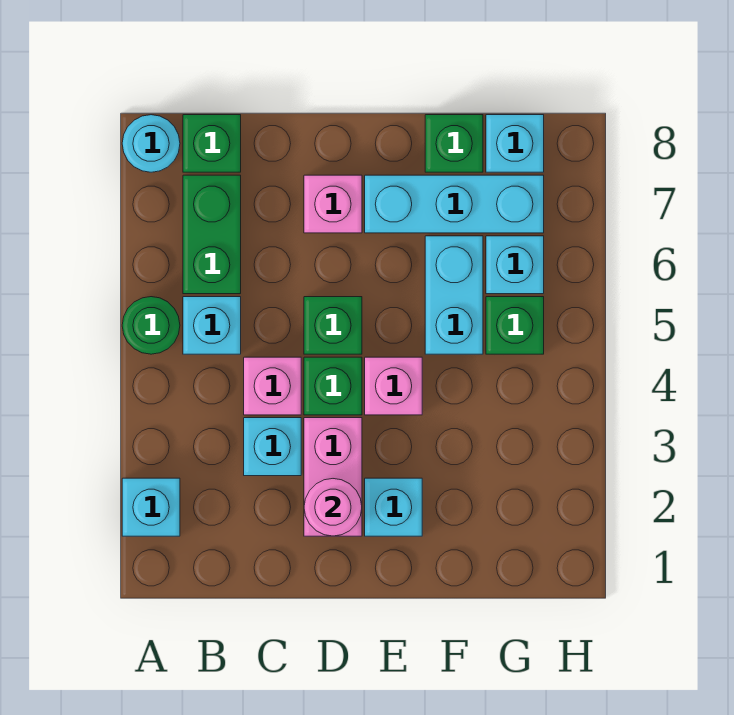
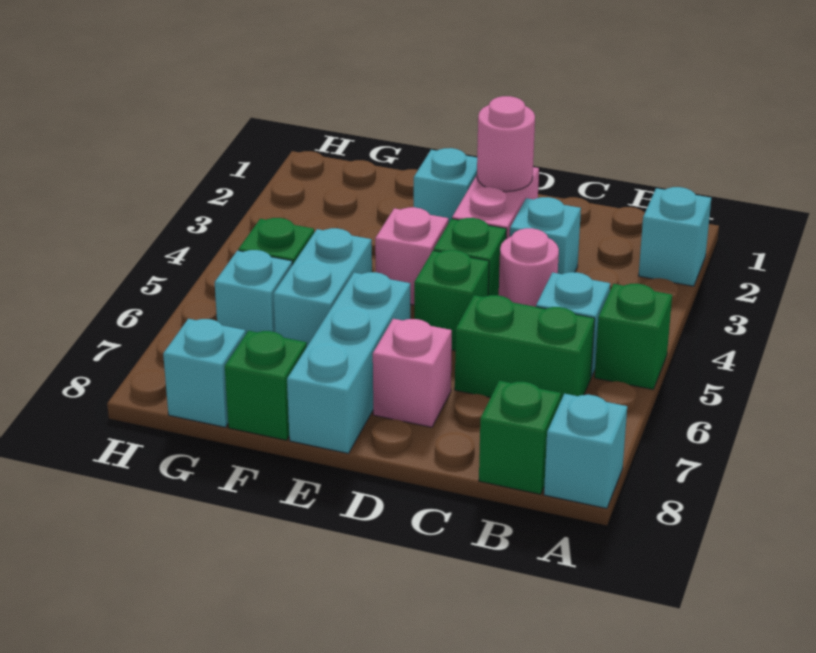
green round brick A5 level 1 -> green brick A5 level 1
cyan round brick A8 level 1 -> cyan brick A8 level 1
green brick B6:B7 level 1 -> green brick B6:C6 level 1
pink brick C4 level 1 -> pink round brick C4 level 1
cyan brick E7:G7 level 1 -> cyan brick E6:E8 level 1

